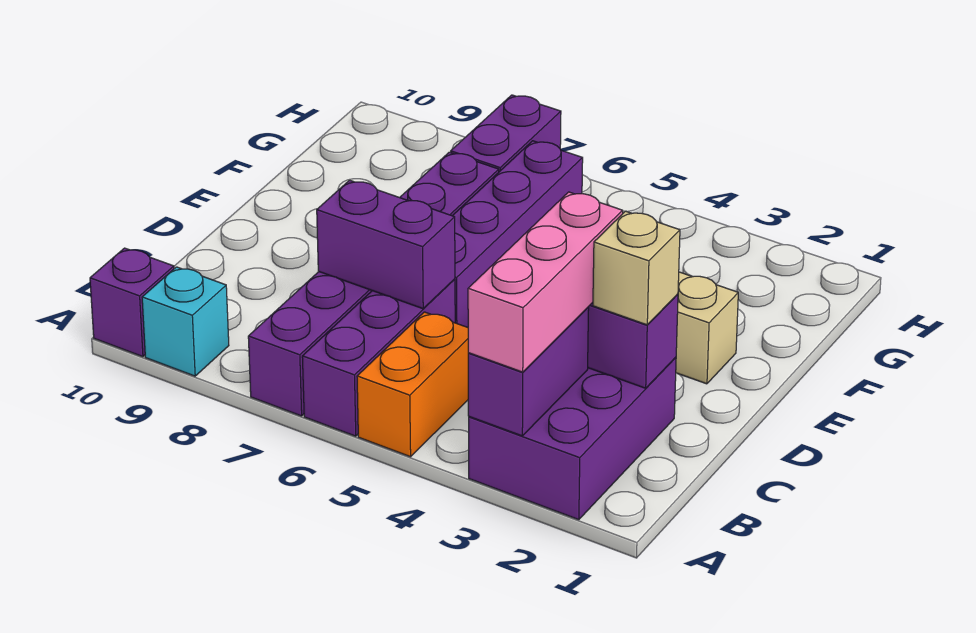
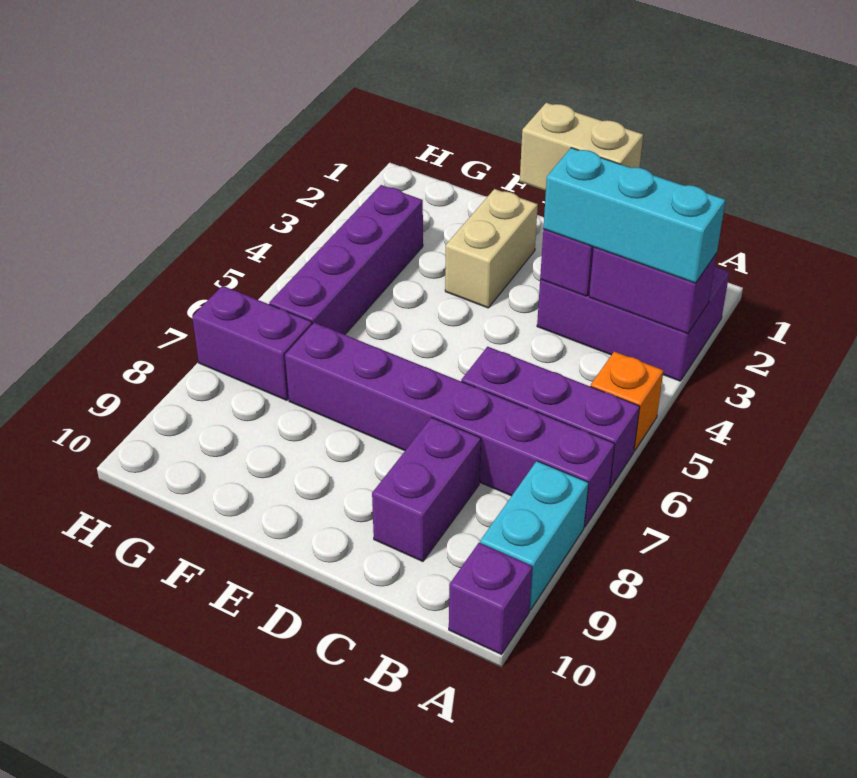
pink brick A3:C3 level 3 -> cyan brick A3:C3 level 3
orange brick A5:B5 level 1 -> orange brick A5 level 1
cyan brick A9 level 1 -> cyan brick A8:A9 level 1
tan brick C2 level 3 -> tan brick C2:D2 level 3
purple brick C6:C7 level 2 -> purple brick C8:C9 level 1
purple brick D6:G6 level 1 -> purple brick G3:G6 level 1

